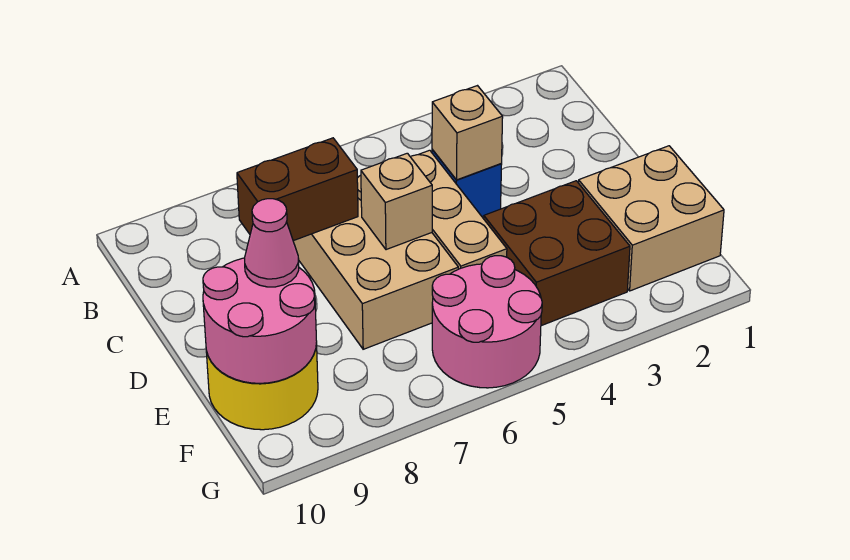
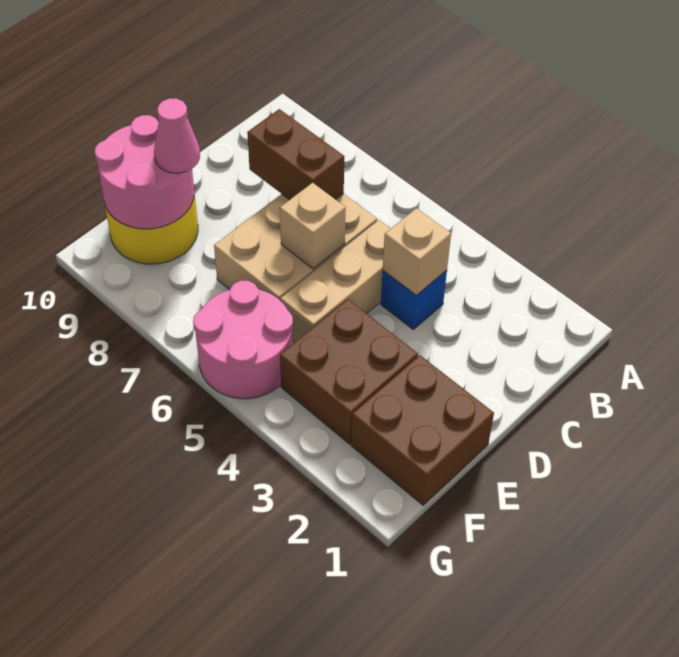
tan brick E1:F2 level 1 -> brown brick E1:F2 level 1

